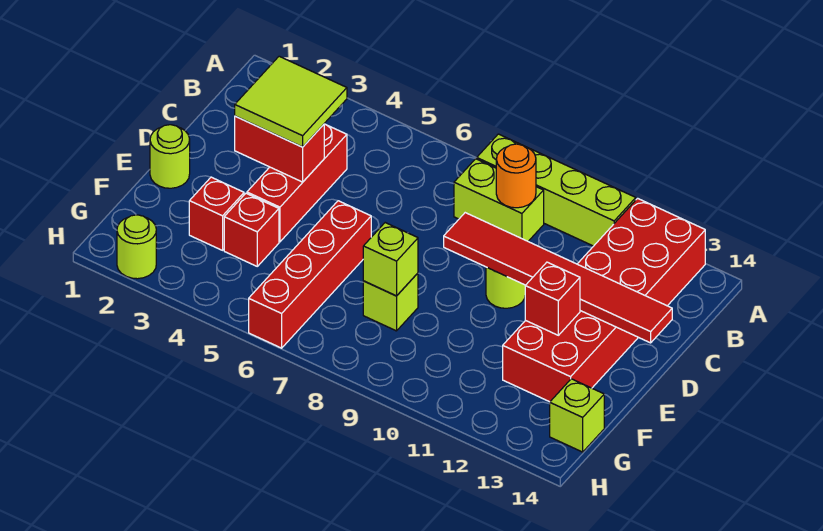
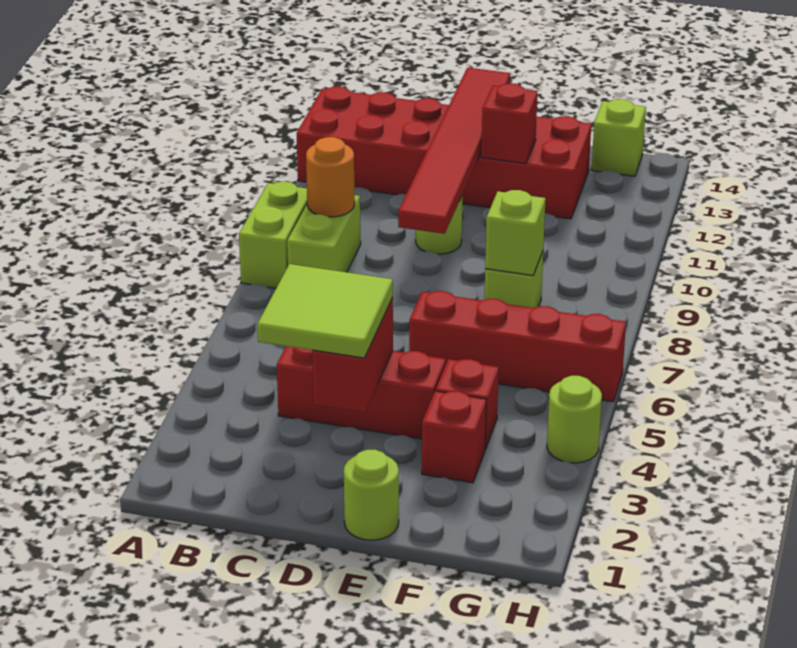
lime brick A8:A11 level 1 -> lime brick A8:A9 level 1
lime round brick H2 level 1 -> lime round brick H4 level 1

